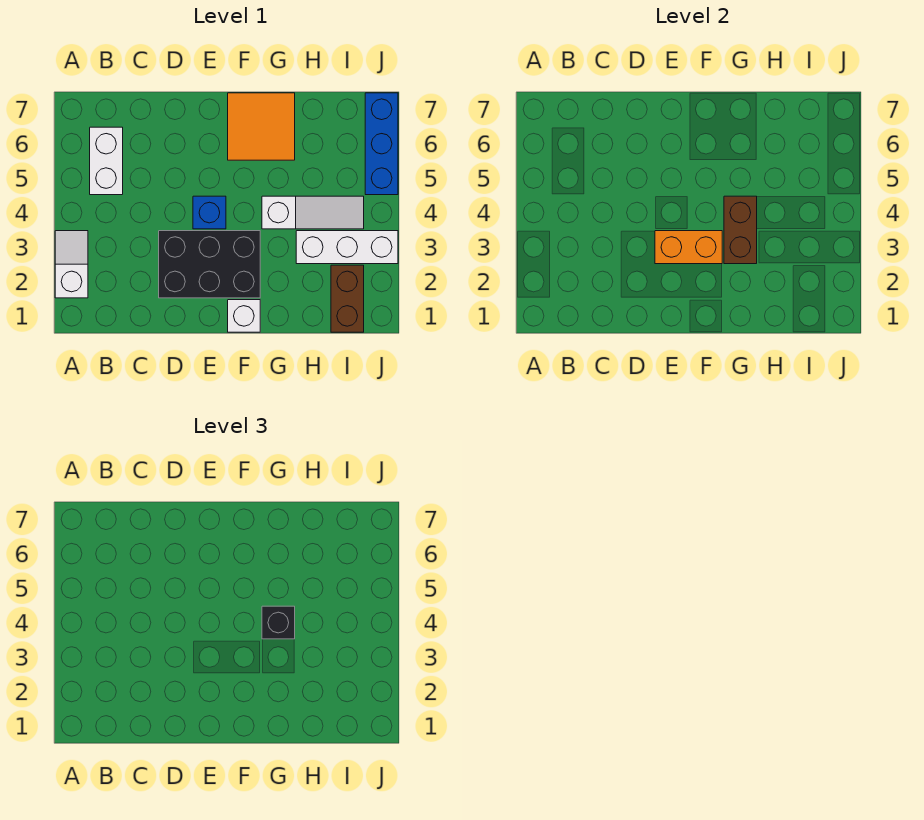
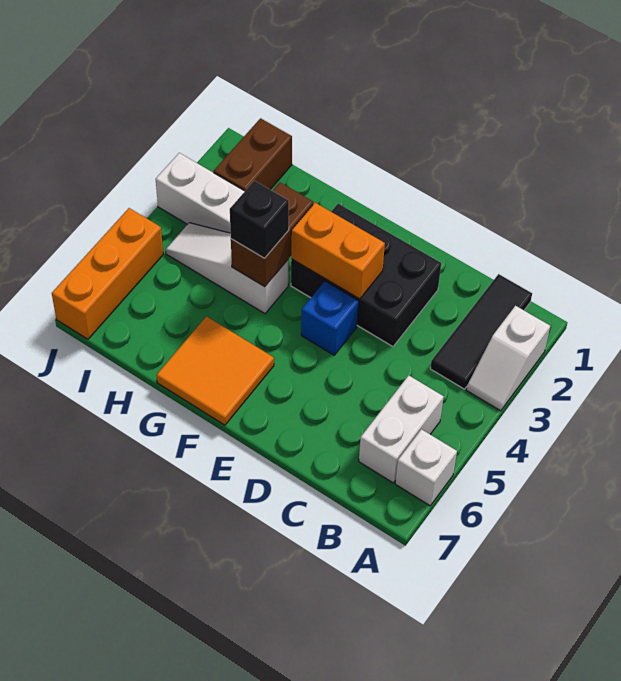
none -> black tile B1:B3 level 1
white brick F1 level 1 -> white brick A6 level 1
blue brick J5:J7 level 1 -> orange brick J5:J7 level 1

